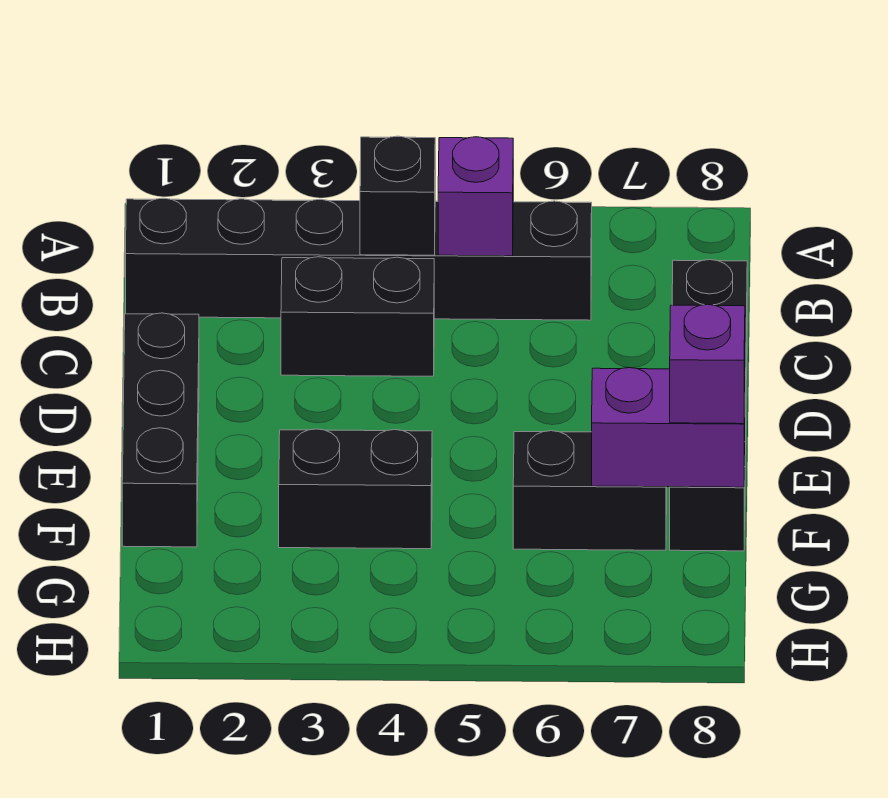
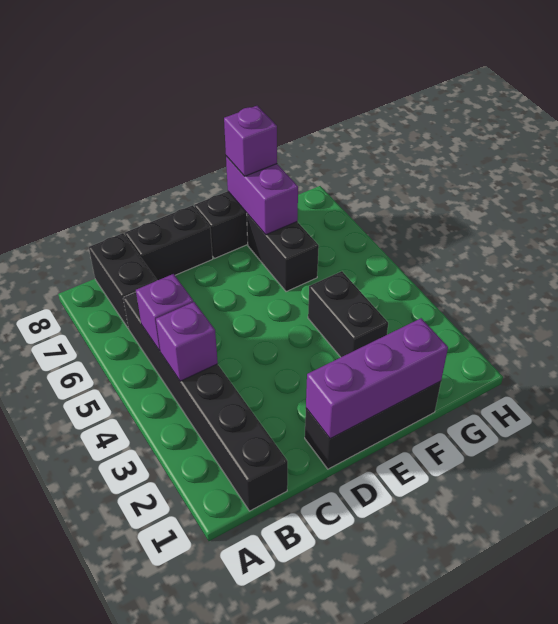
black brick B4 level 2 -> purple brick B4 level 2
black brick C3:C4 level 1 -> black brick B7:B8 level 1
none -> purple brick D1:F1 level 2

